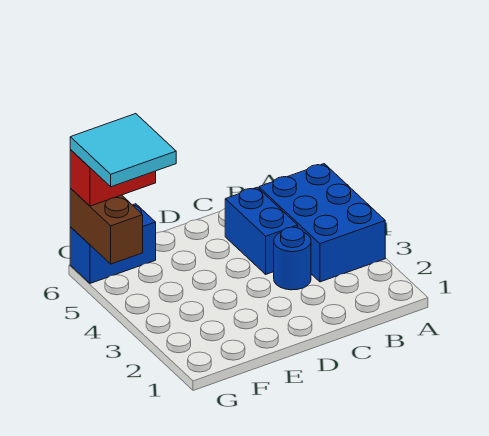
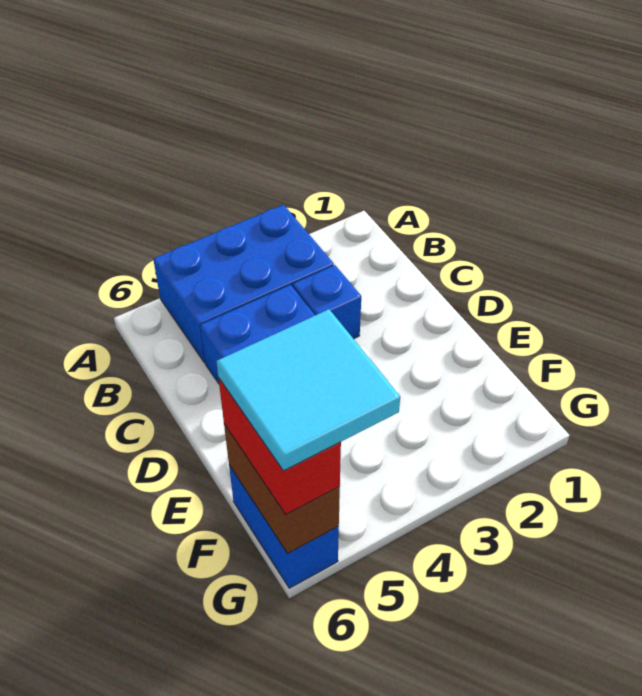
blue round brick C3 level 1 -> blue brick C3 level 1
brown brick G5:G6 level 2 -> brown brick F6:G6 level 2

